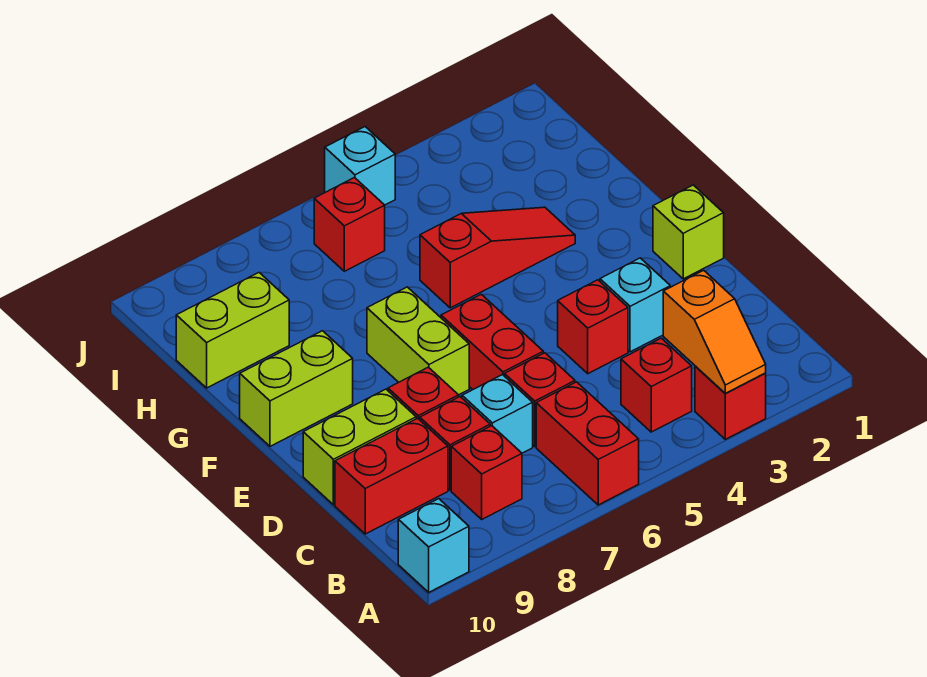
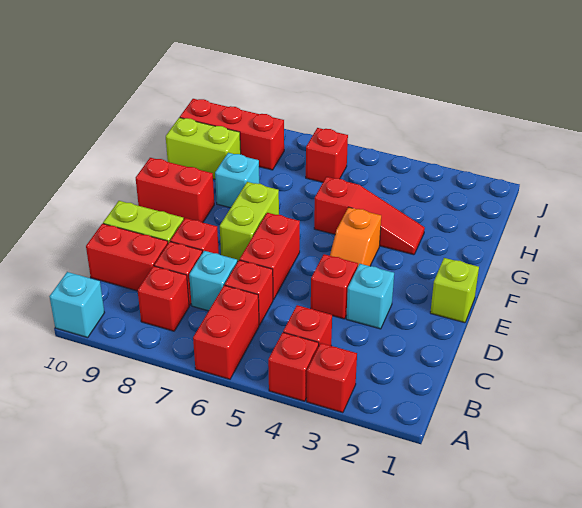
orange slope A3:B3 level 2 top B -> orange slope E4:F4 level 1 top F
none -> red brick A4 level 1
lime brick F9:F10 level 1 -> red brick F9:F10 level 1
none -> red brick I8:I10 level 1
cyan brick J5 level 1 -> cyan brick G8 level 1

